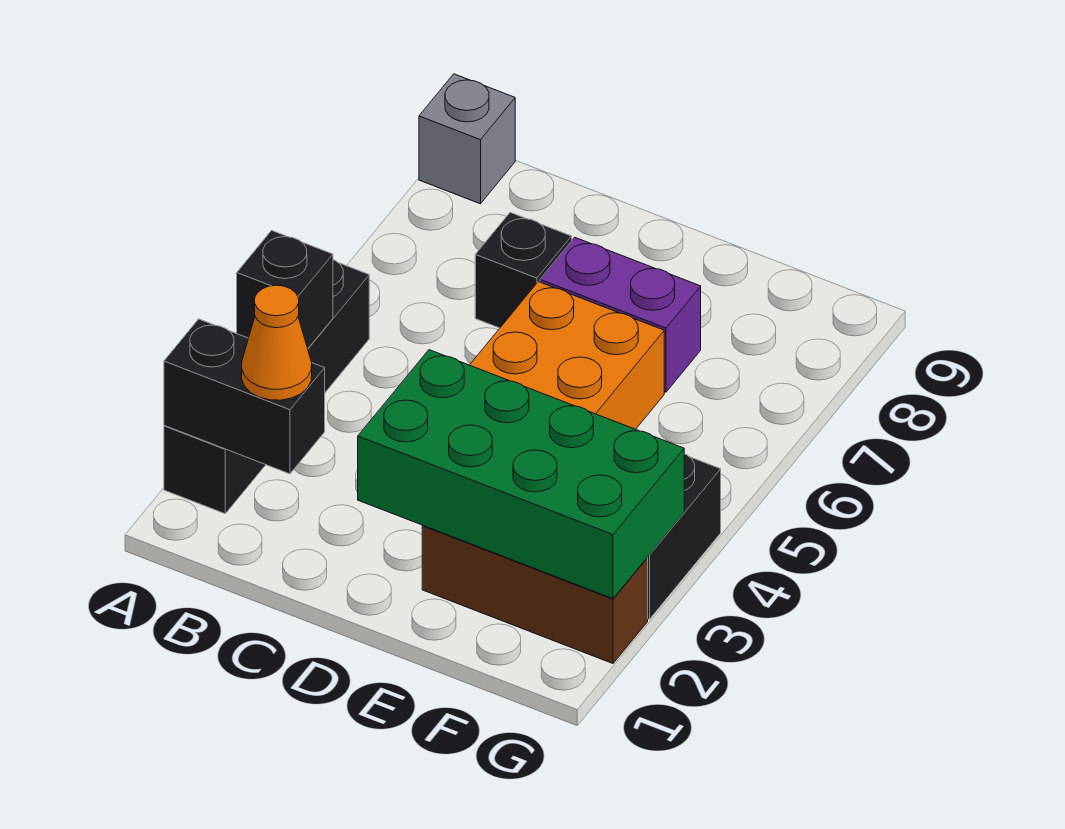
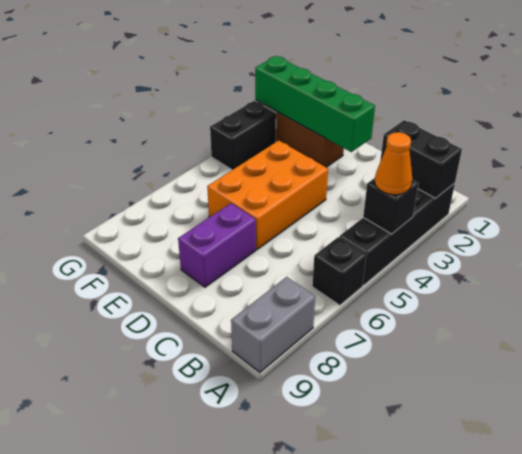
grey brick A9 level 1 -> grey brick A8:A9 level 1
orange cone B2 level 3 -> orange cone A4 level 3
black brick C7 level 1 -> black brick A6 level 1
green brick D2:G3 level 2 -> green brick D2:G2 level 2
purple brick D7:E7 level 1 -> purple brick D7:D8 level 1

